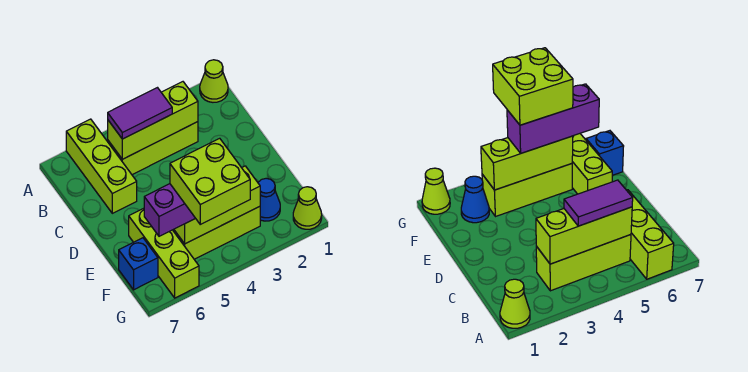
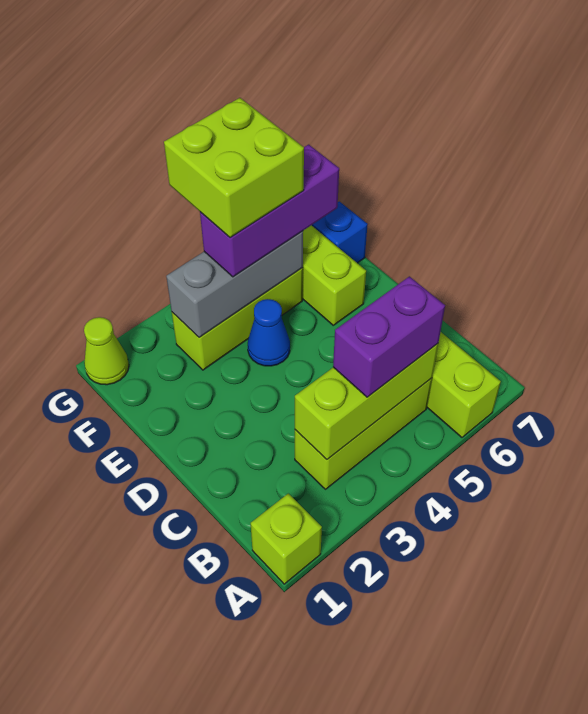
lime cone A1 level 1 -> lime brick A1 level 1
purple tile B4:B5 level 3 -> purple brick B4:B5 level 3
blue cone F2 level 1 -> blue cone E4 level 1
lime brick F3:F5 level 2 -> grey brick F3:F5 level 2

